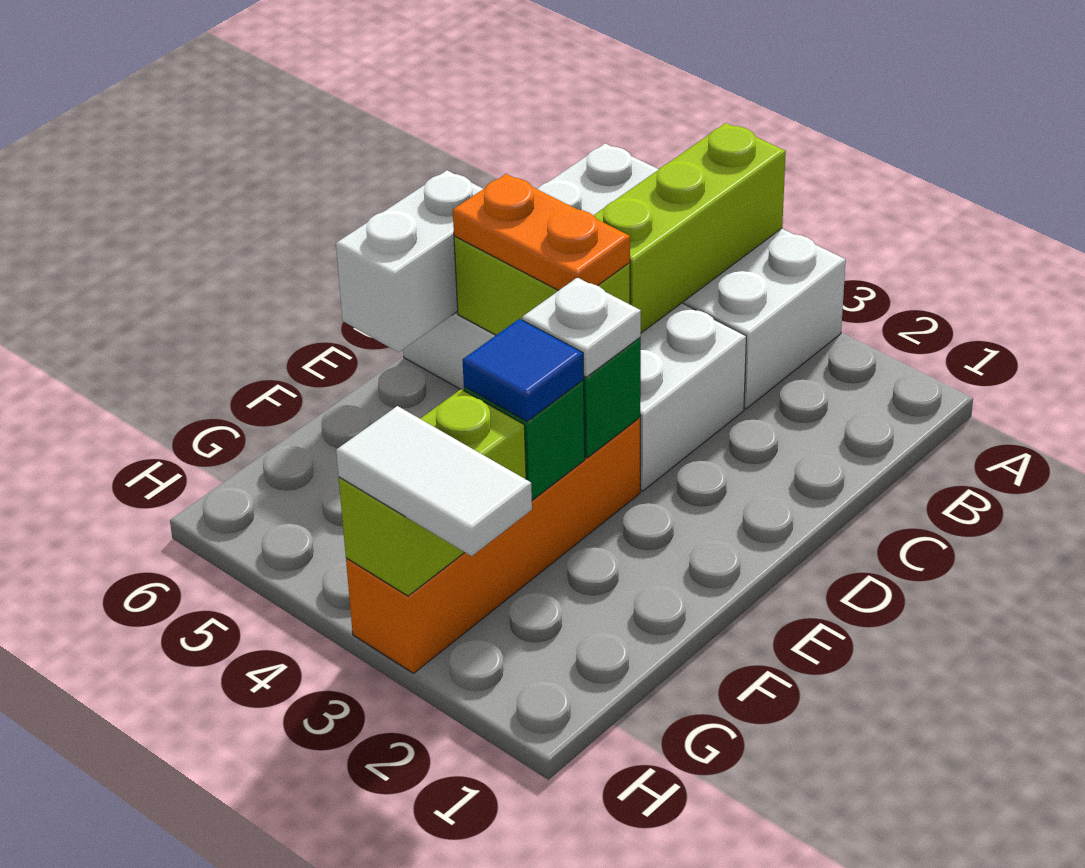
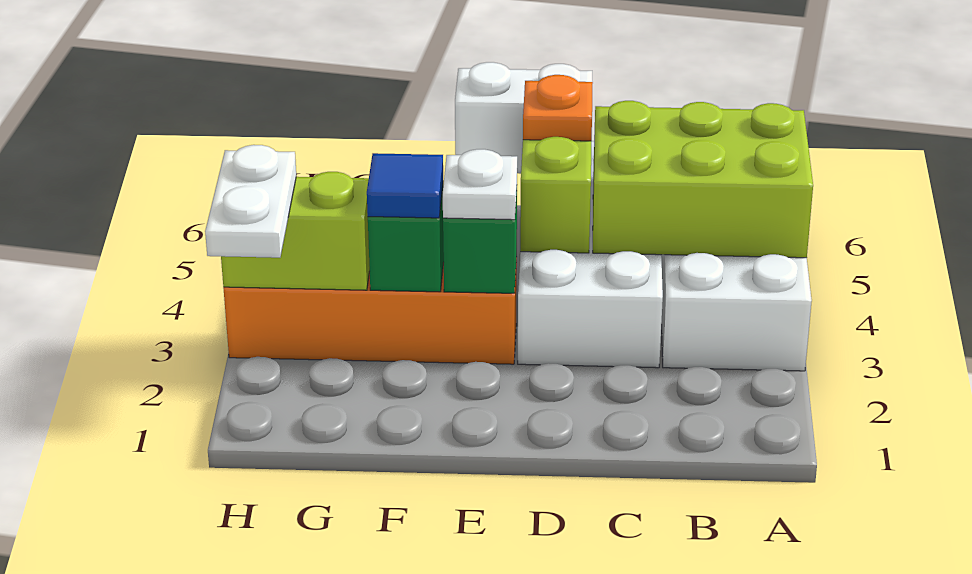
lime brick A4:C4 level 2 -> lime brick A4:C5 level 2
orange plate D4:D5 level 3 -> orange plate D5 level 3
white tile H2:H3 level 3 -> white plate H2:H3 level 3

